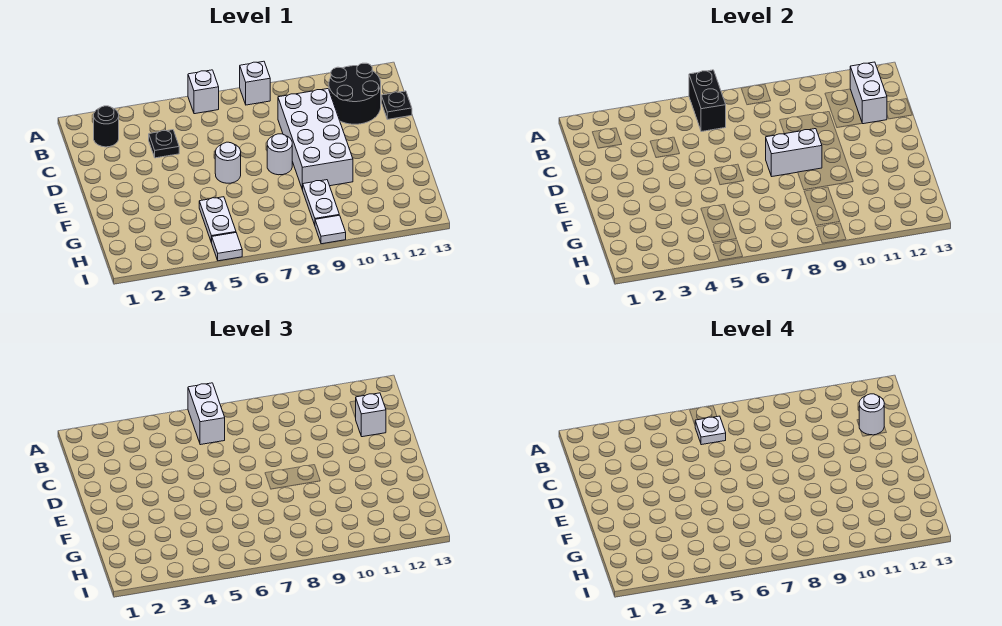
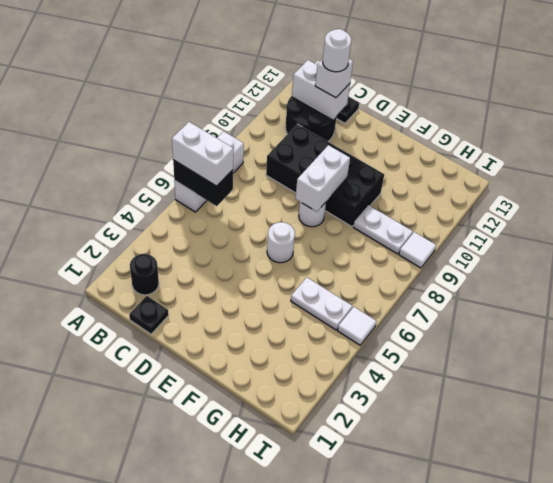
white plate B6 level 4 -> none
black plate C4 level 1 -> black plate C1 level 1
white brick C9:F10 level 1 -> black brick C9:F10 level 1

